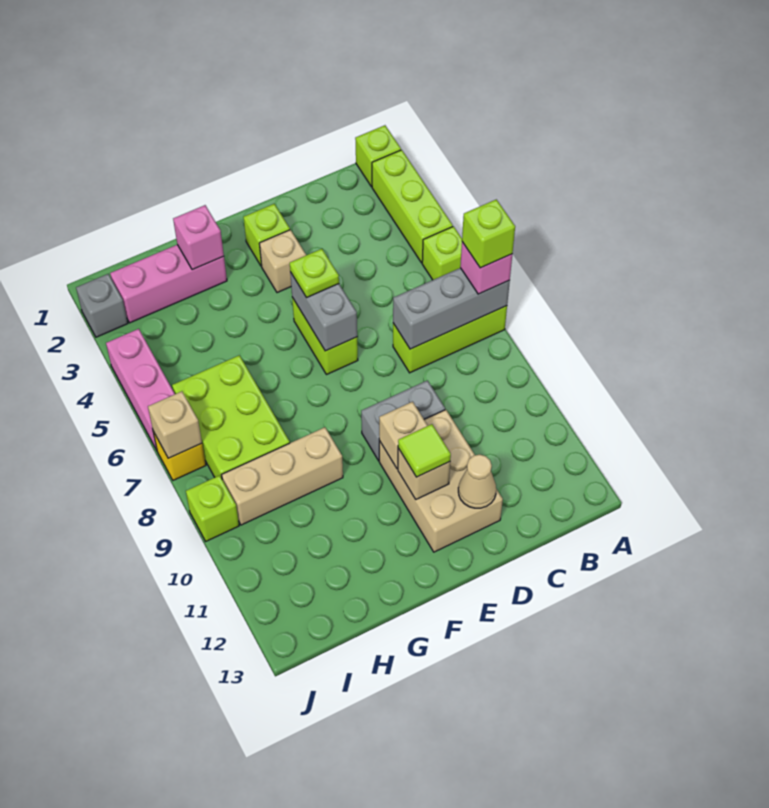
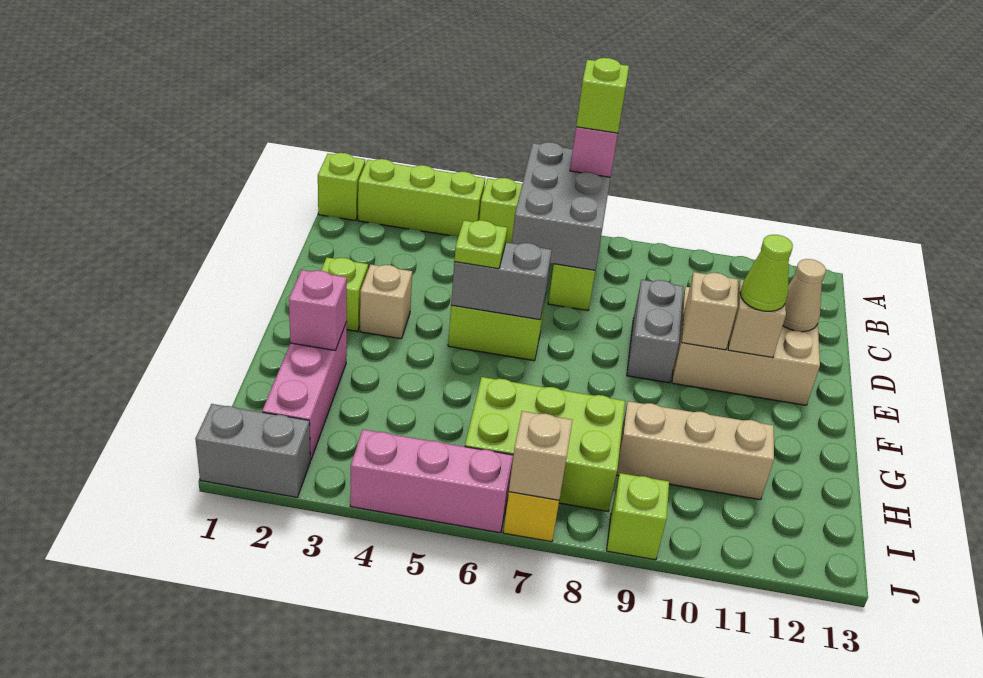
grey brick A7:C7 level 2 -> grey brick A6:C7 level 2
lime tile E11 level 3 -> lime cone E11 level 3
tan brick G9:I9 level 1 -> tan brick H9:H11 level 1
grey brick J2 level 1 -> grey brick J1:J2 level 1

